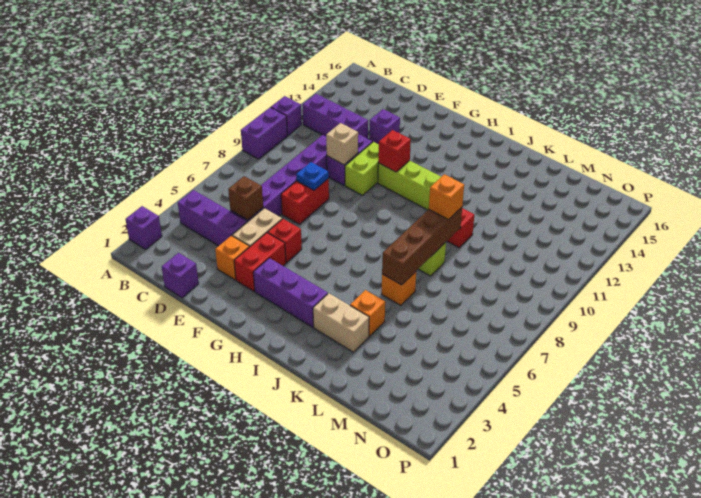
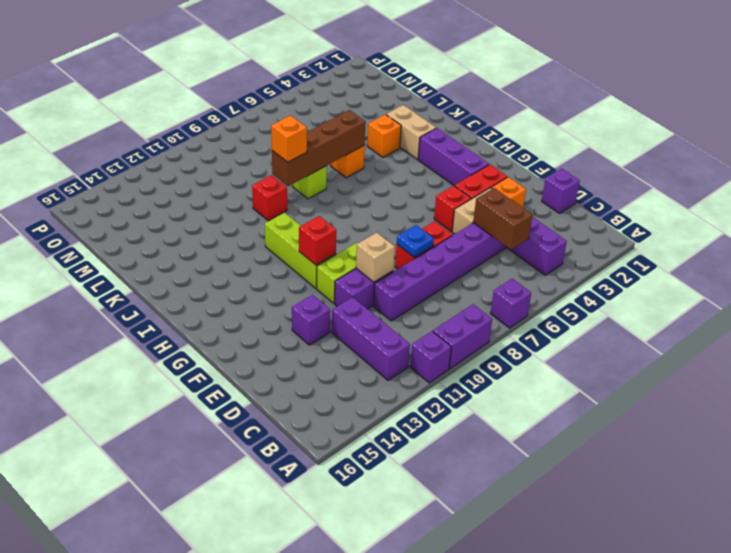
purple brick A2 level 1 -> purple brick A7 level 1
brown brick D5 level 2 -> brown brick C5:D5 level 2

